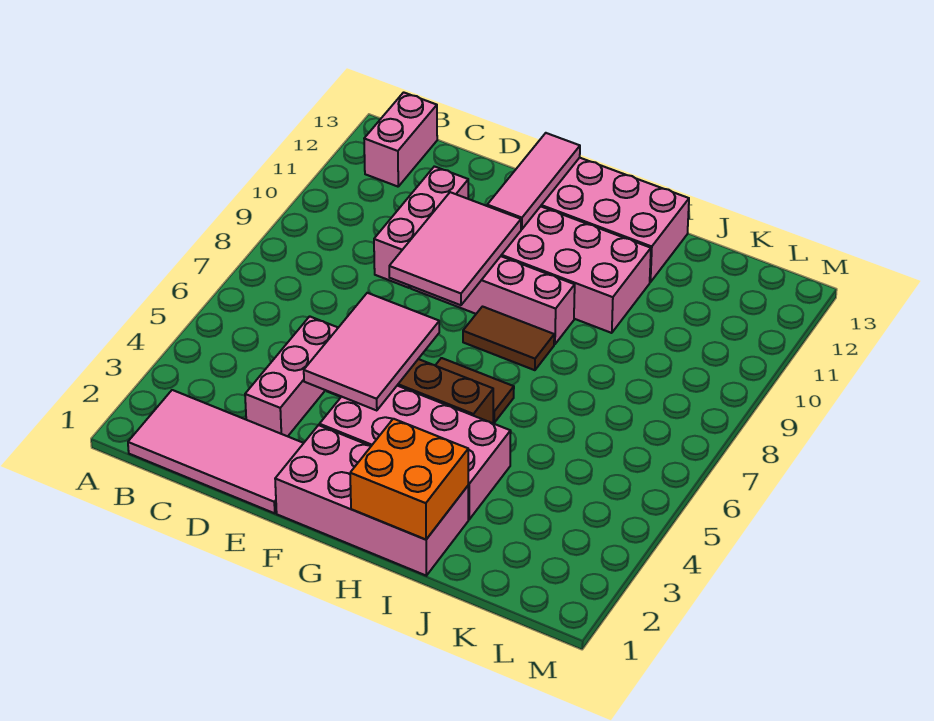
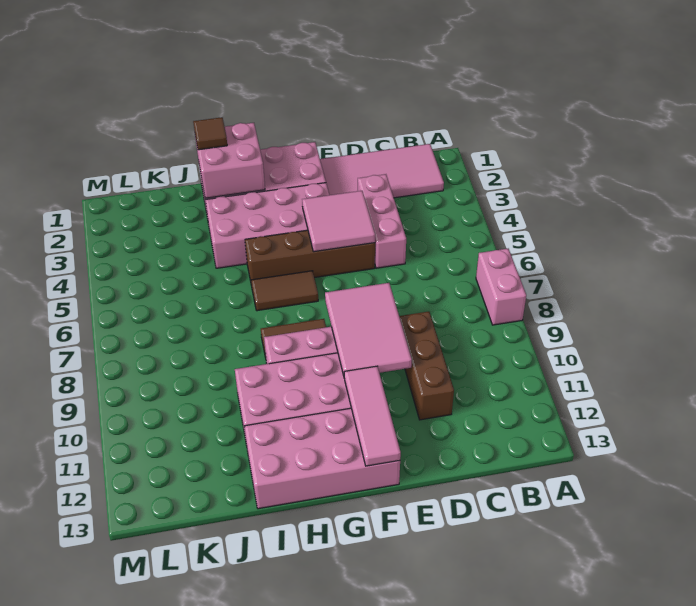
pink brick B12:B13 level 1 -> pink brick A7:A8 level 1
pink brick D9:D11 level 1 -> brown brick D9:D11 level 1
pink tile E4:F6 level 2 -> pink tile E4:F5 level 2
orange brick H1:I2 level 2 -> pink brick H1:I2 level 2
none -> brown tile I1 level 3

